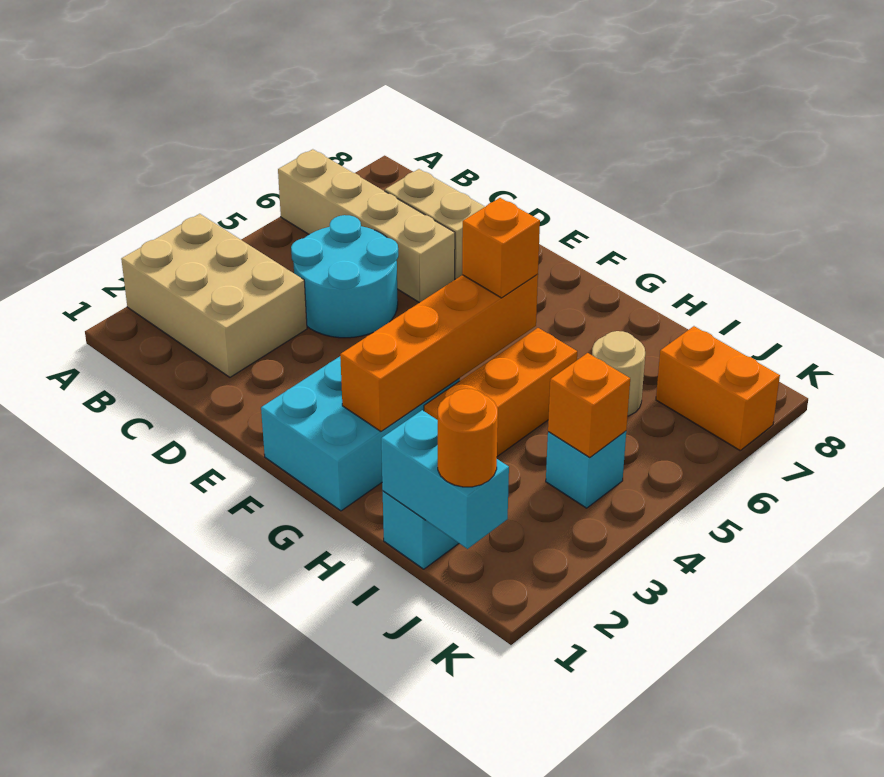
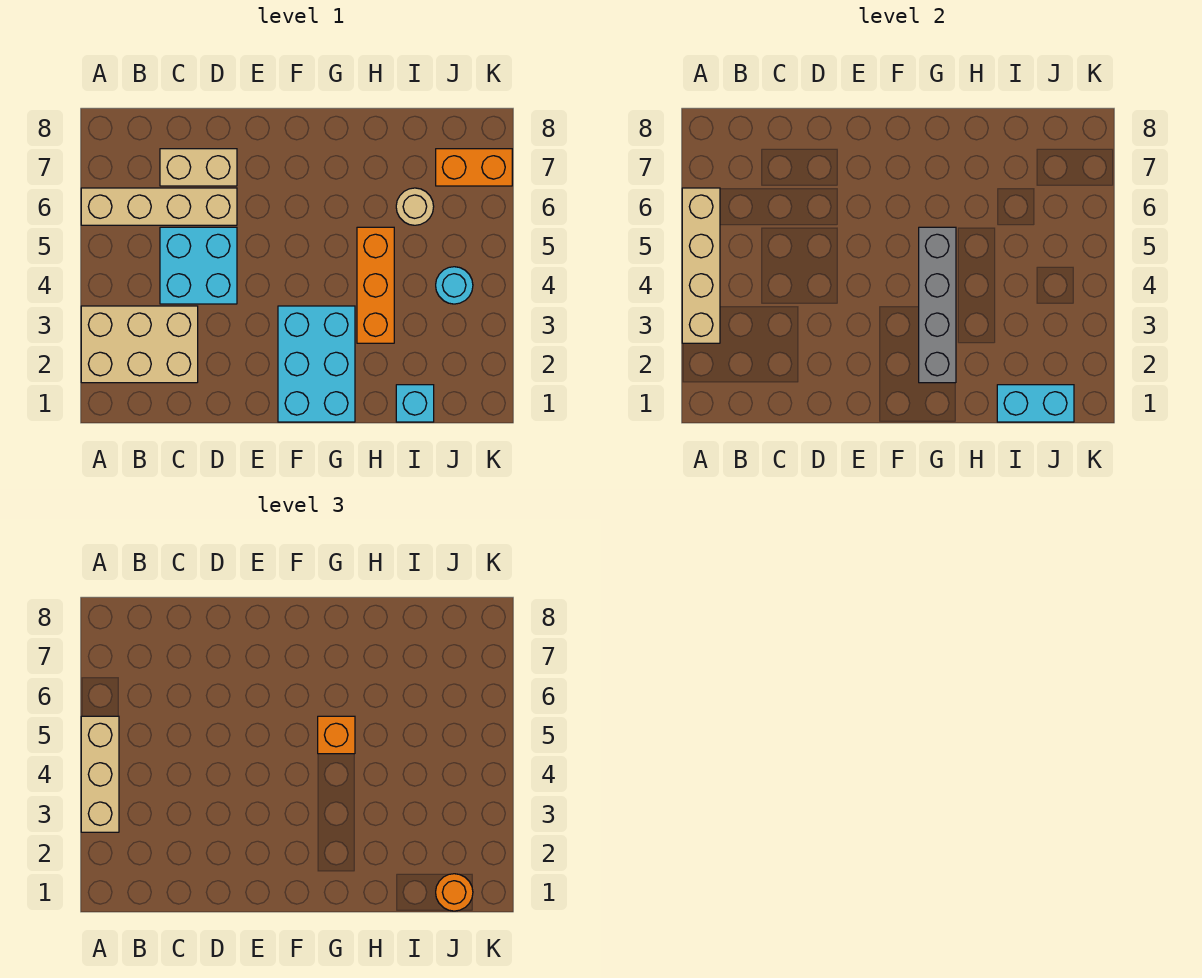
none -> tan brick A3:A6 level 2
none -> tan brick A3:A5 level 3
cyan round brick C4:D5 level 1 -> cyan brick C4:D5 level 1
orange brick G2:G5 level 2 -> grey brick G2:G5 level 2
cyan brick J4 level 1 -> cyan round brick J4 level 1
orange brick J4 level 2 -> none

